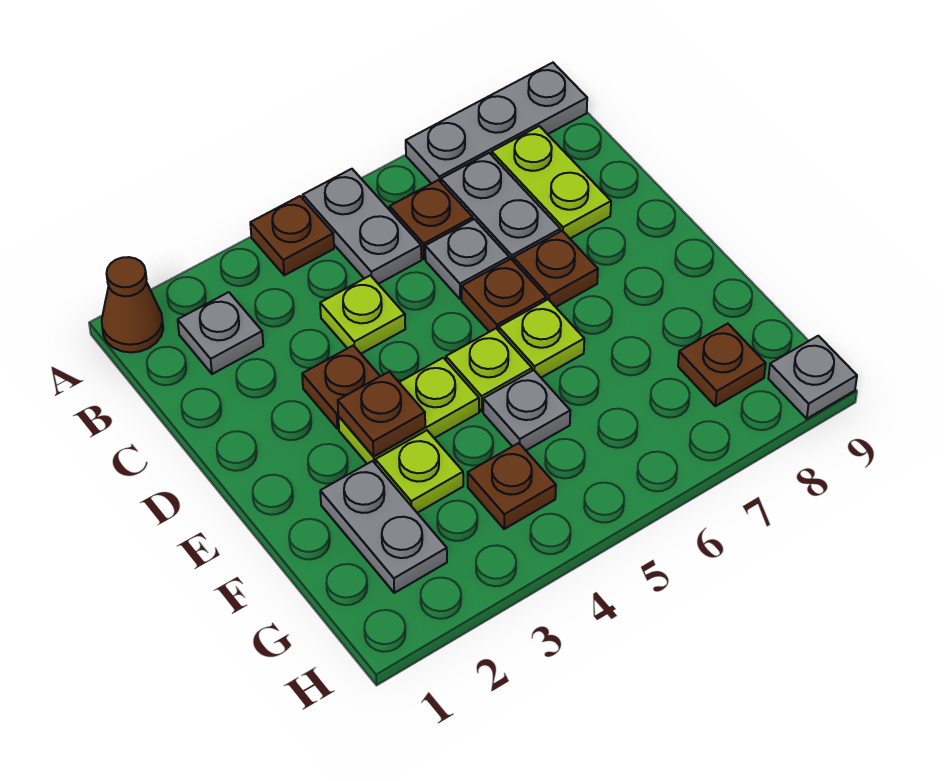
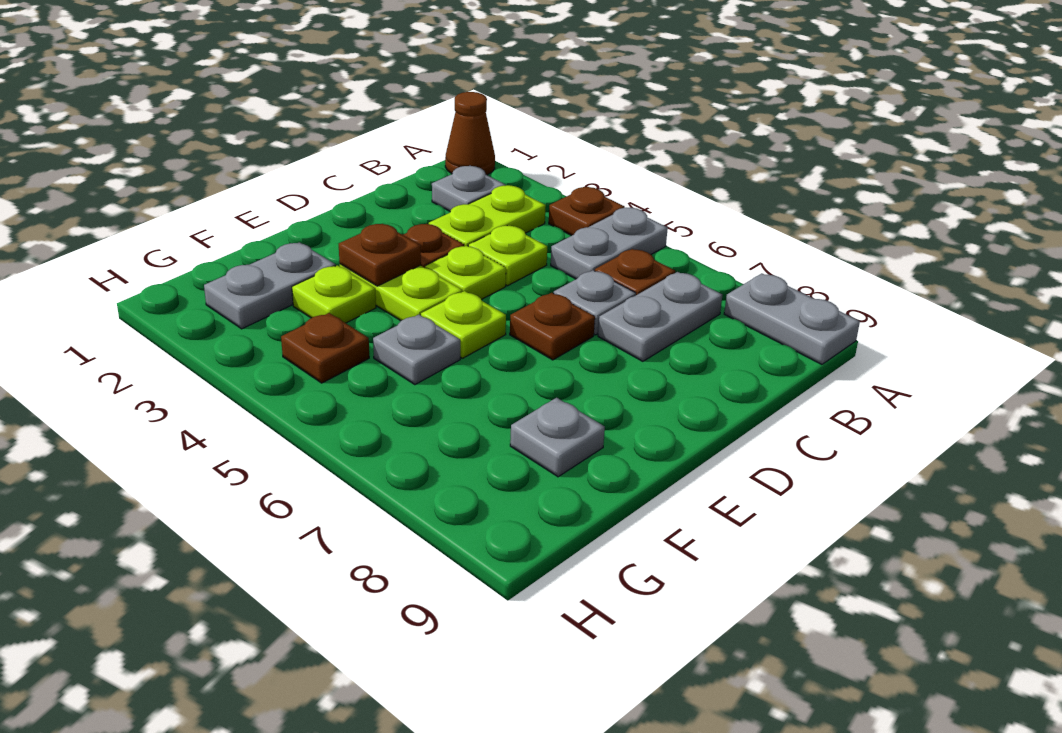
grey plate A7:A9 level 1 -> grey plate A8:A9 level 1
lime plate B8:C8 level 1 -> lime plate B3:C3 level 1
brown plate D7 level 1 -> none
lime plate E6 level 1 -> lime plate D4 level 1
brown plate G8 level 1 -> none
grey plate H9 level 1 -> grey plate F8 level 1

